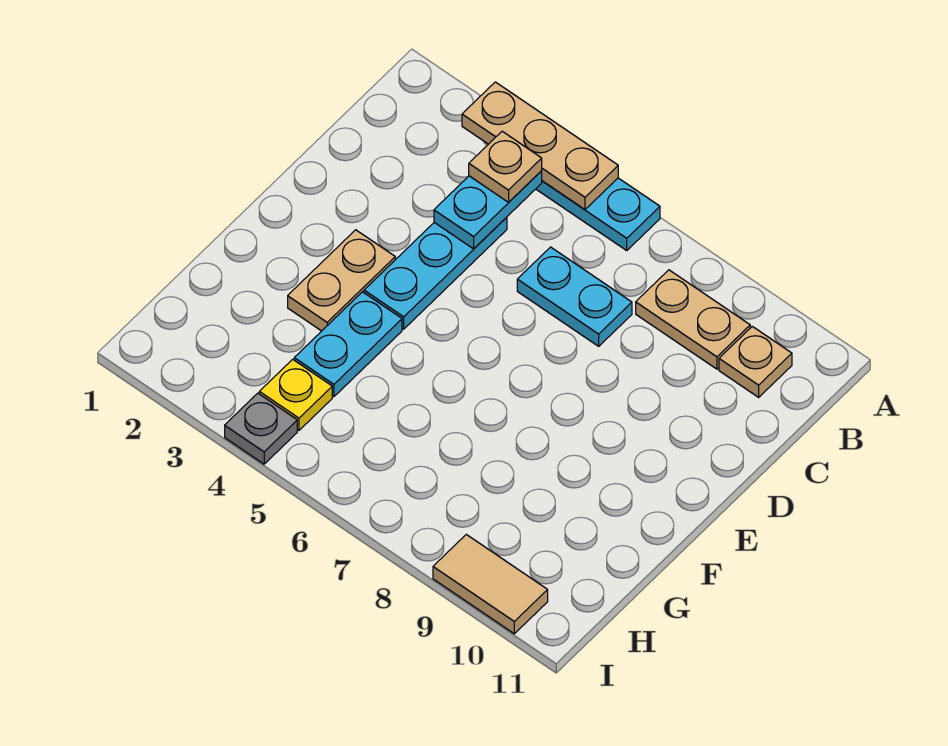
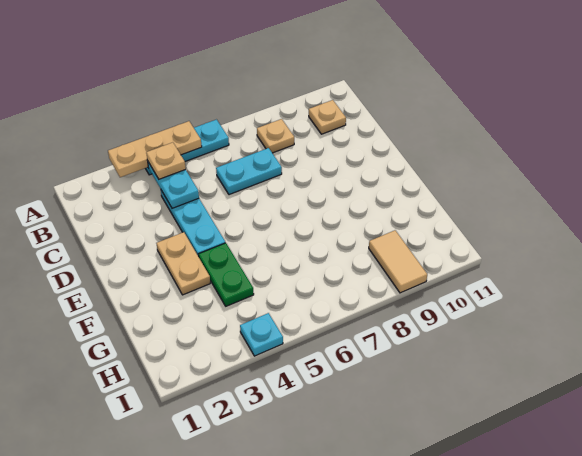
tan plate B8:B9 level 1 -> tan plate B8 level 1
cyan plate F4:G4 level 1 -> green plate F4:G4 level 1
yellow plate H4 level 1 -> none
grey plate I4 level 1 -> cyan plate I4 level 1
tan tile I9:I10 level 1 -> tan tile H9:I9 level 1

